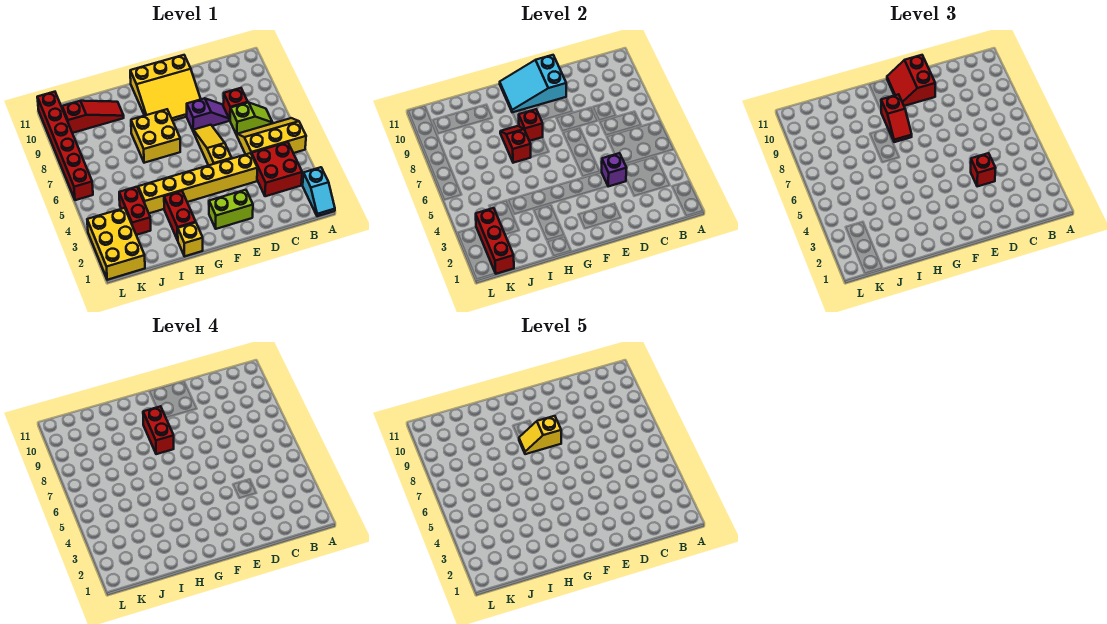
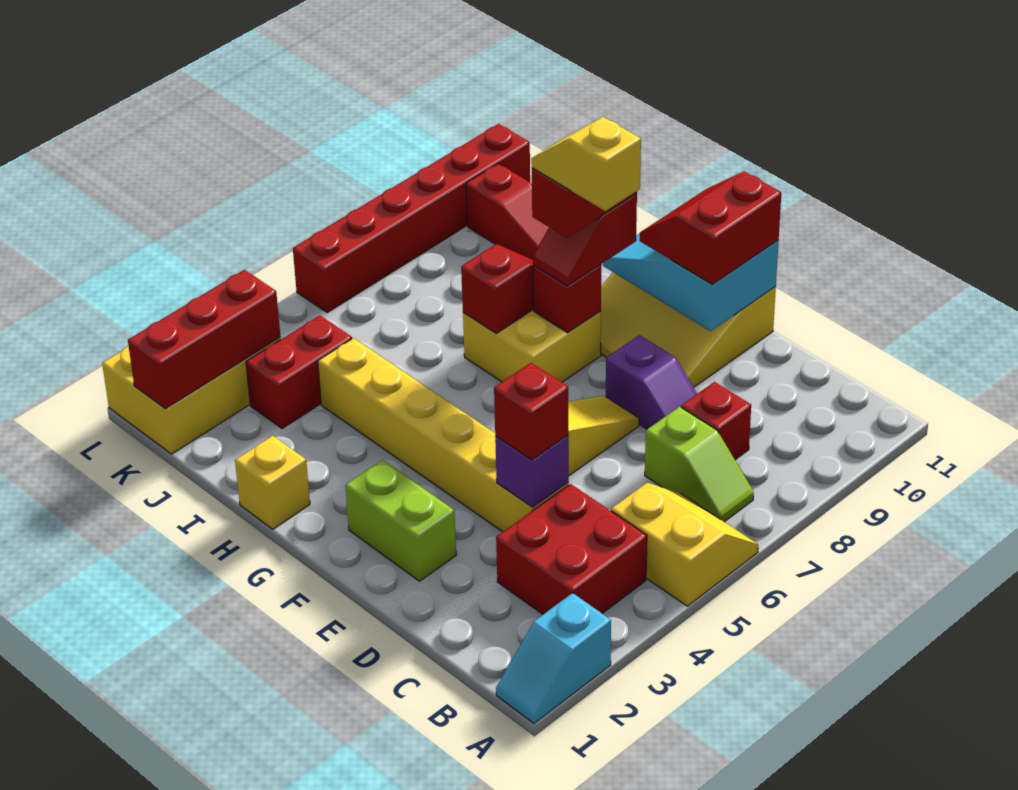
yellow slope A5:C6 level 1 top 5 -> yellow slope A5:B6 level 1 top 5
red brick H2:H3 level 1 -> none

